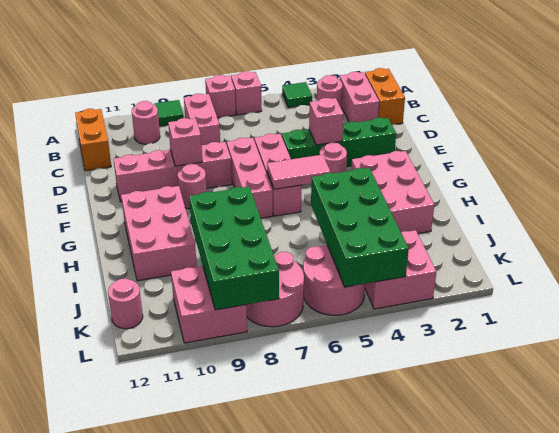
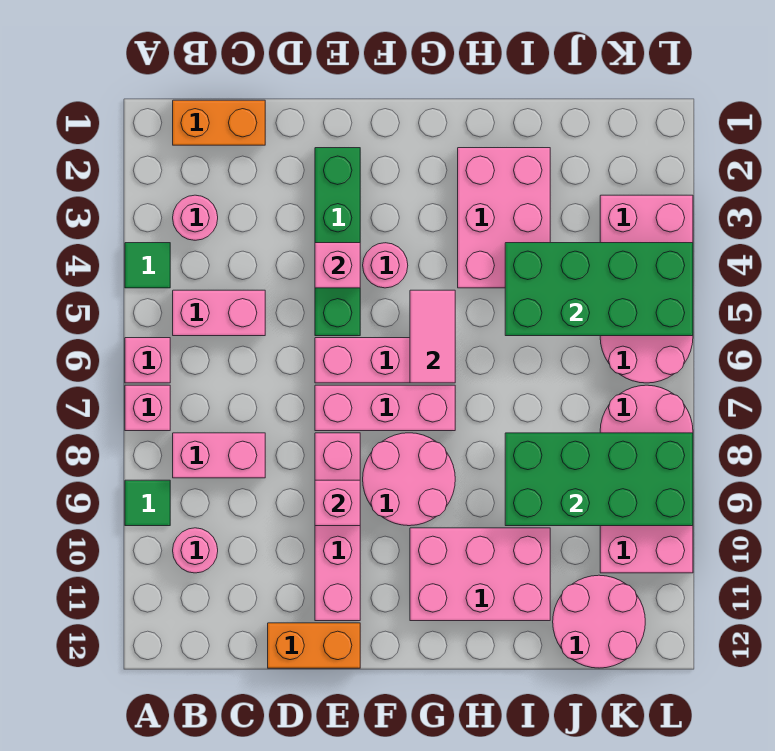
pink brick B2:C2 level 1 -> pink brick B5:C5 level 1
orange brick B12:C12 level 1 -> orange brick D12:E12 level 1
pink round brick F9 level 1 -> pink round brick F8:G9 level 1
pink brick G2:I3 level 1 -> pink brick H2:I4 level 1
pink round brick K12 level 1 -> pink round brick J11:K12 level 1

